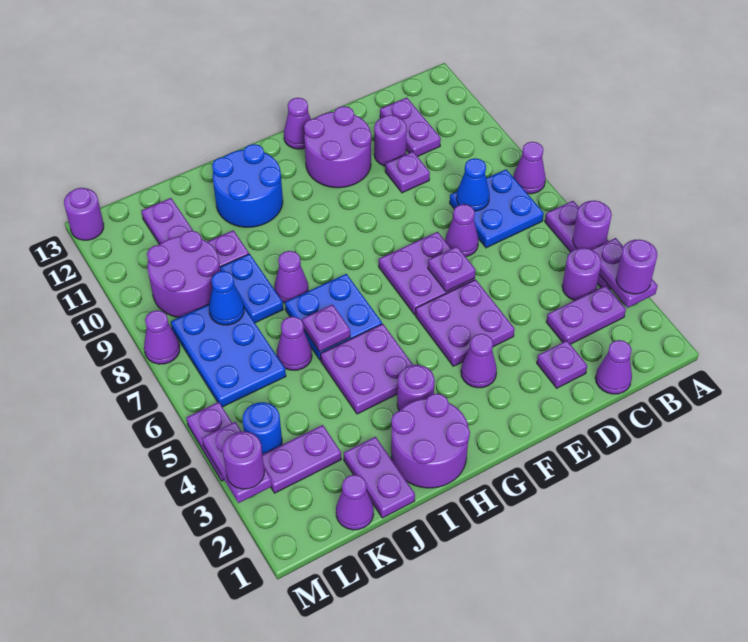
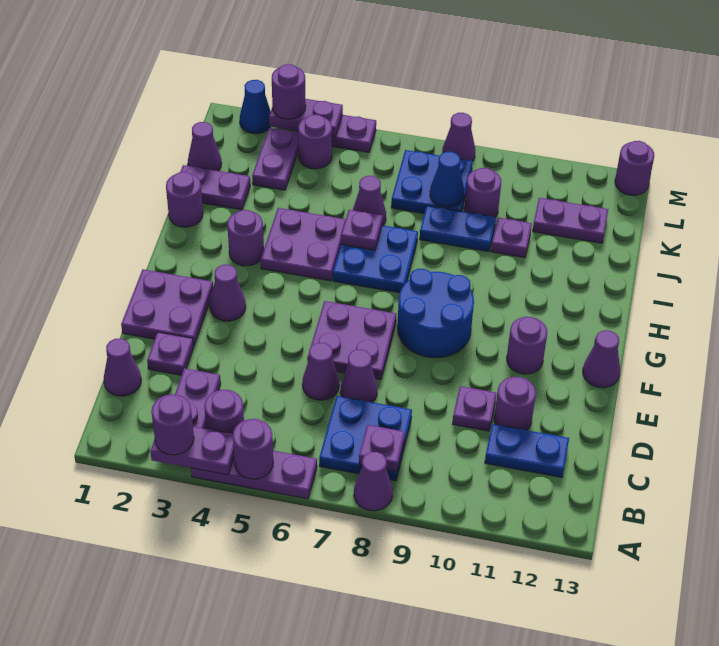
blue cone C8 level 2 -> blue cone M2 level 1
purple plate C11:C12 level 1 -> blue plate C11:C12 level 1
purple plate E4:F5 level 1 -> purple plate E1:F2 level 1
purple plate E6 level 2 -> purple plate B8 level 2
purple round brick E11:F12 level 1 -> purple round brick F11 level 1
purple round brick H1:I2 level 1 -> purple round brick I1 level 1
blue round brick H11:I12 level 1 -> blue round brick F8:G9 level 1
purple cone I8 level 1 -> purple cone D6 level 1
blue plate K6:L8 level 1 -> blue plate K7:L8 level 1
purple round brick K9:L10 level 1 -> purple round brick K9 level 1
blue round brick L4 level 1 -> purple round brick L4 level 1

